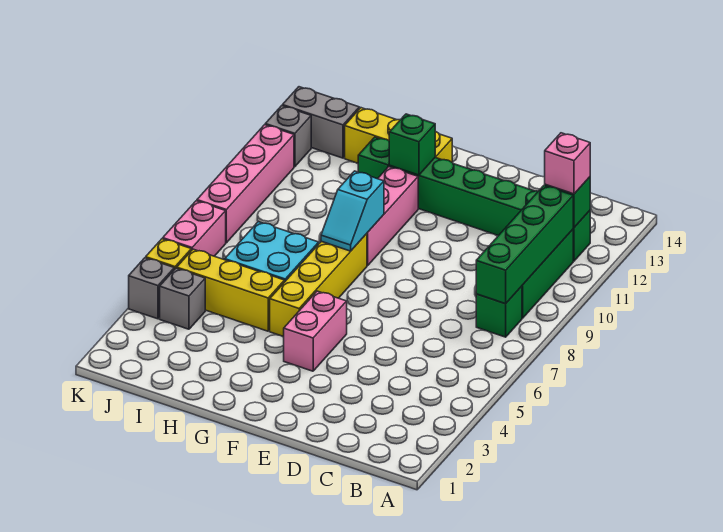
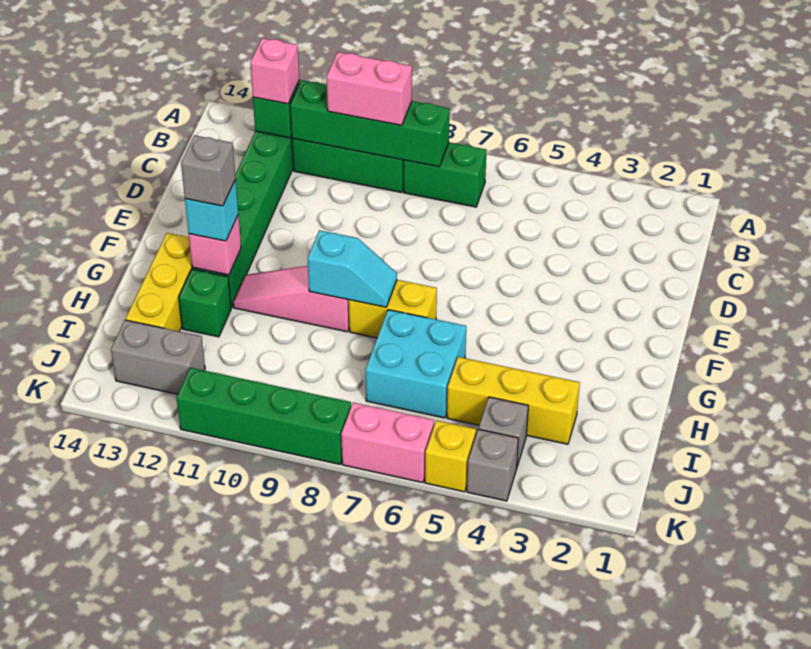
green brick B8 level 1 -> green brick B7:B8 level 1
pink brick F4:F5 level 1 -> pink brick B9:B10 level 3
yellow brick G5:G8 level 1 -> yellow brick G7:G8 level 1
pink brick G9:G11 level 1 -> pink slope G9:G11 level 1 top 9
green brick G12 level 2 -> pink brick G12 level 2
none -> cyan brick G12 level 3
yellow brick H5:J5 level 1 -> yellow brick I3:I5 level 1
grey brick J13:K13 level 1 -> grey brick J12:J13 level 1
pink brick K8:K11 level 1 -> green brick K8:K11 level 1
grey brick K12 level 1 -> grey brick G12 level 4

